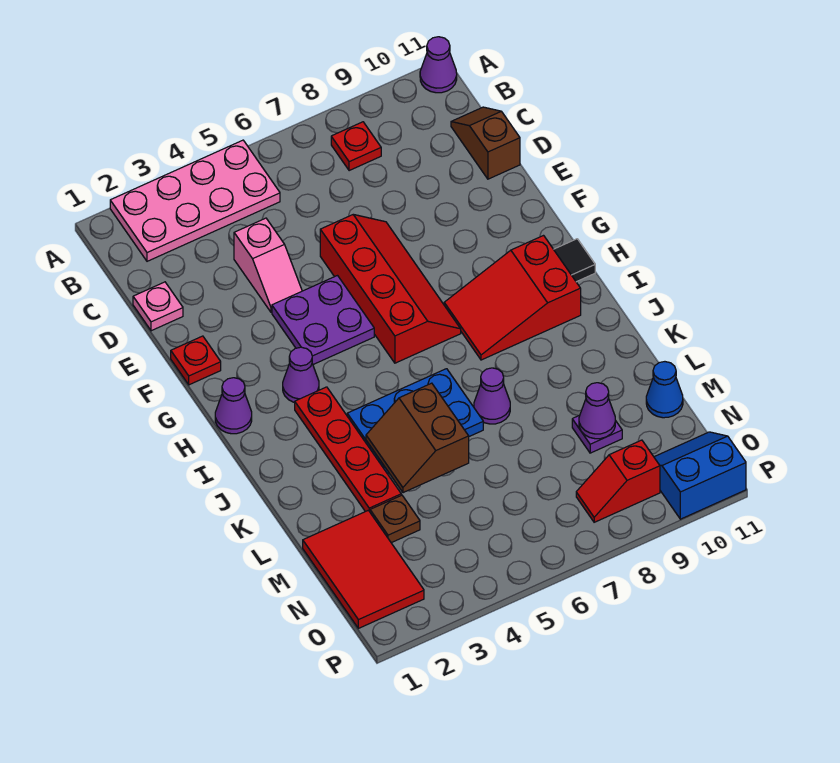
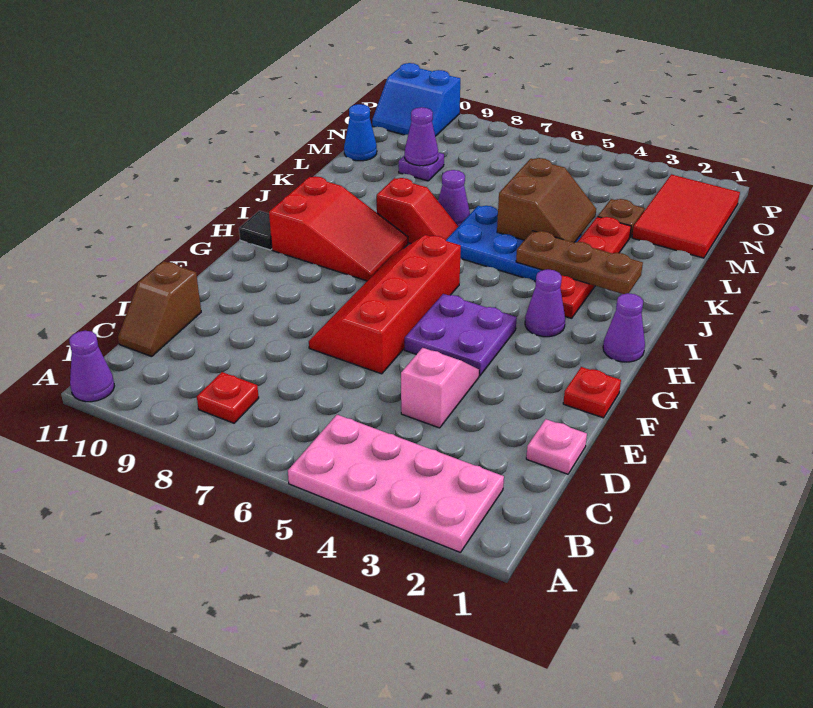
none -> brown plate J2:J4 level 2
red slope O8:O9 level 1 top 9 -> red slope J7:J8 level 1 top 8

